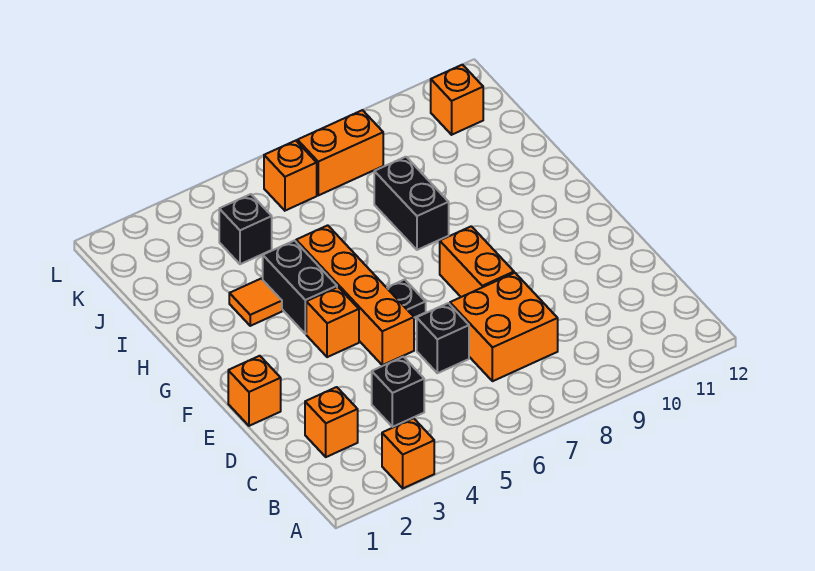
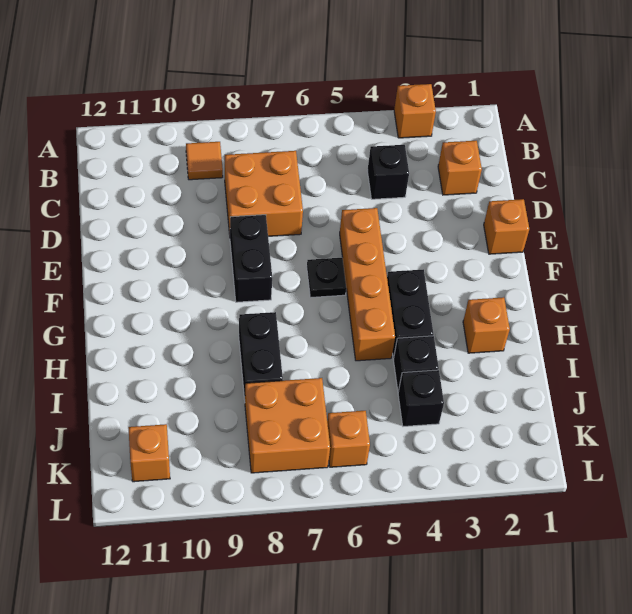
black brick D6 level 1 -> black brick I4 level 1
orange brick E8:F8 level 1 -> black brick E8:F8 level 1
orange brick F4 level 1 -> orange brick H2 level 1
orange tile H3 level 1 -> orange tile B9 level 1
orange brick K7:K8 level 1 -> orange brick J7:K8 level 1

